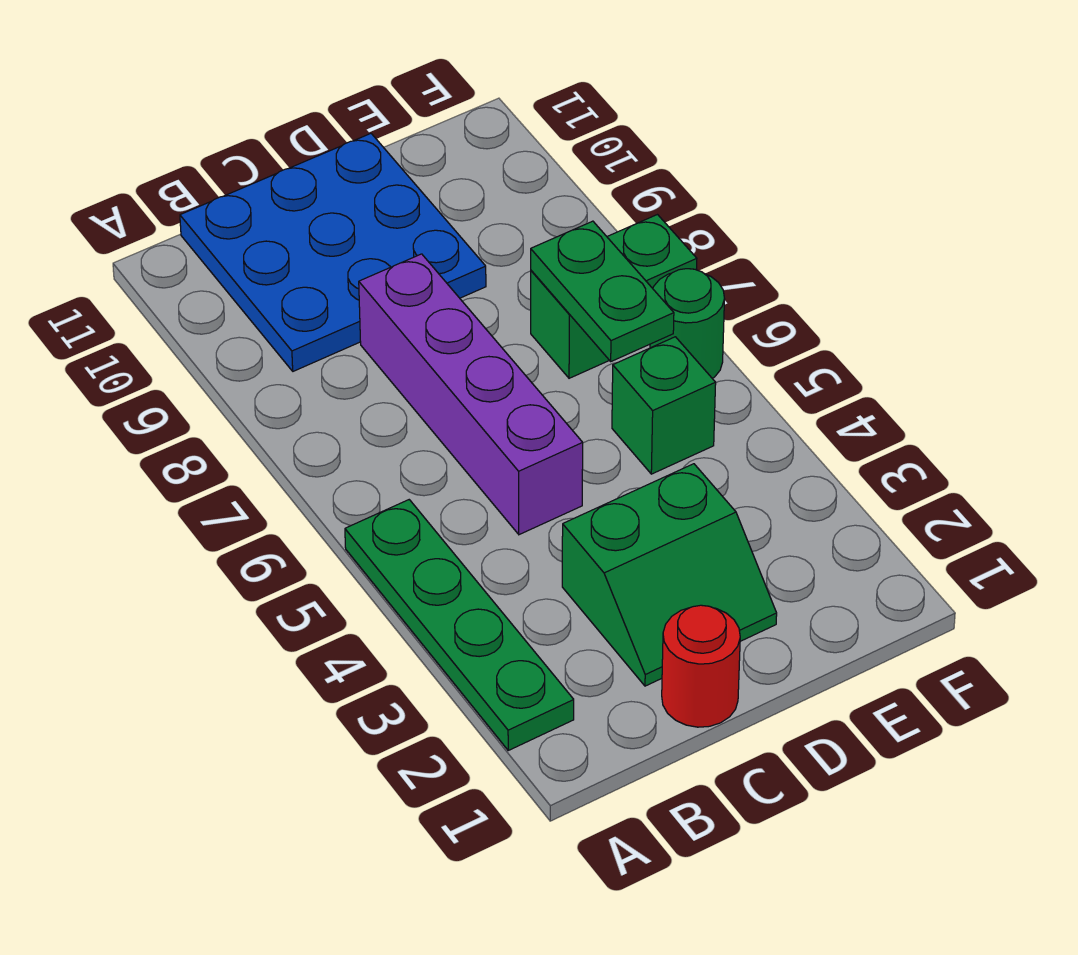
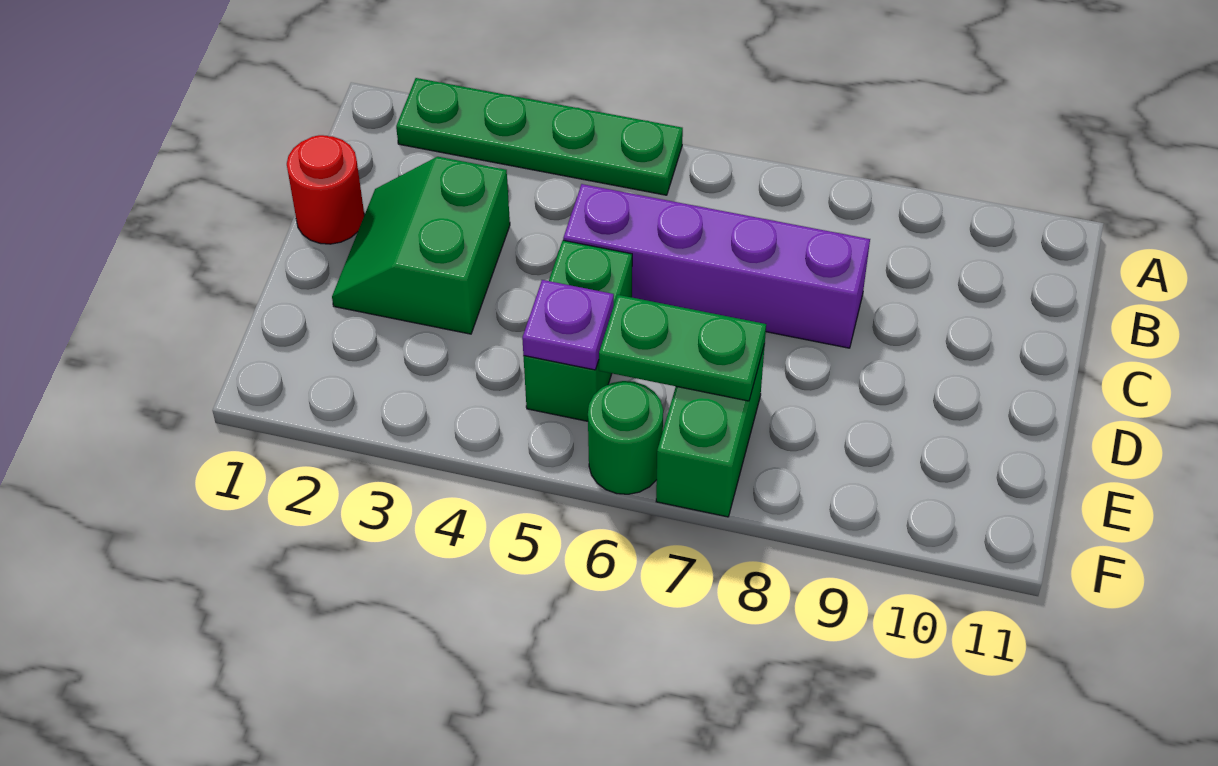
blue plate B9:D11 level 1 -> none
green brick E5 level 1 -> green brick D5:E5 level 1
none -> purple plate E5 level 2

